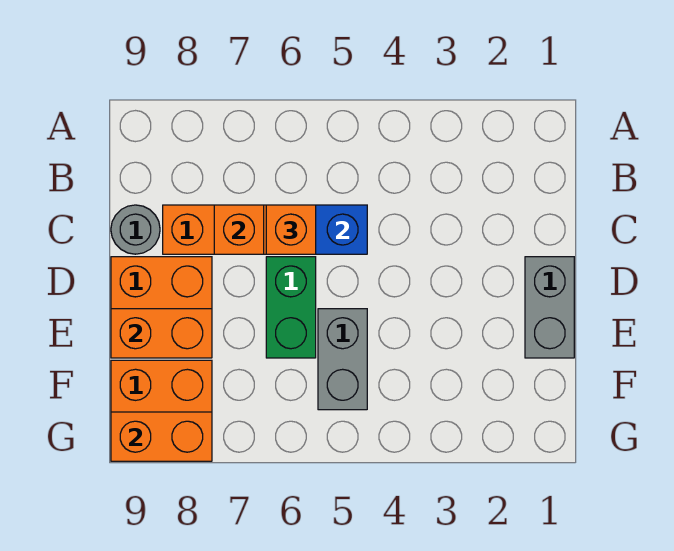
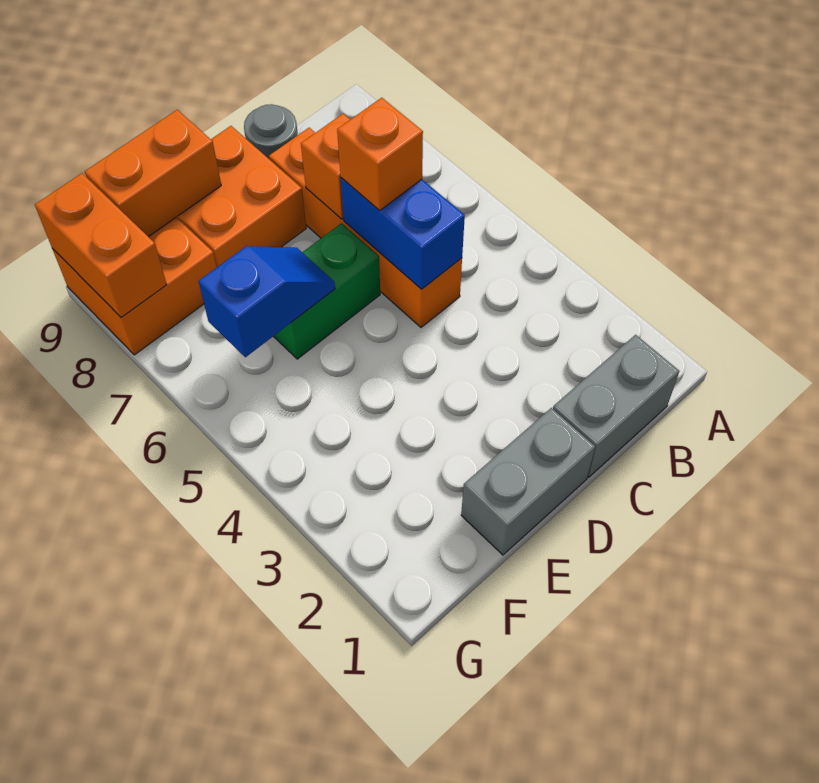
grey brick E5:F5 level 1 -> grey brick B1:C1 level 1
none -> blue slope E6:F6 level 2 top F
orange brick E8:E9 level 2 -> orange brick E9:F9 level 2

